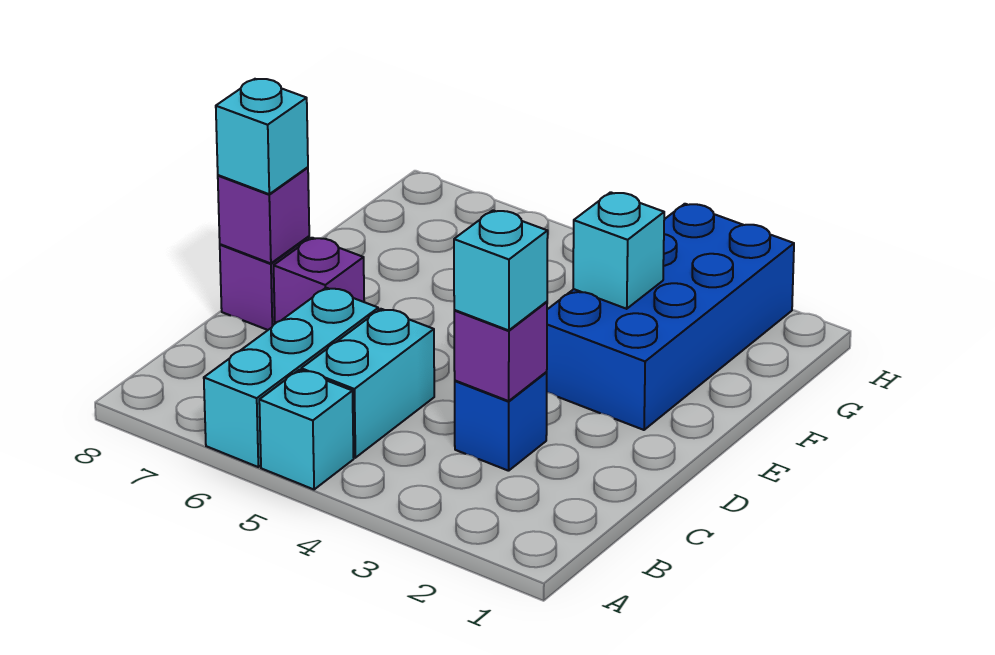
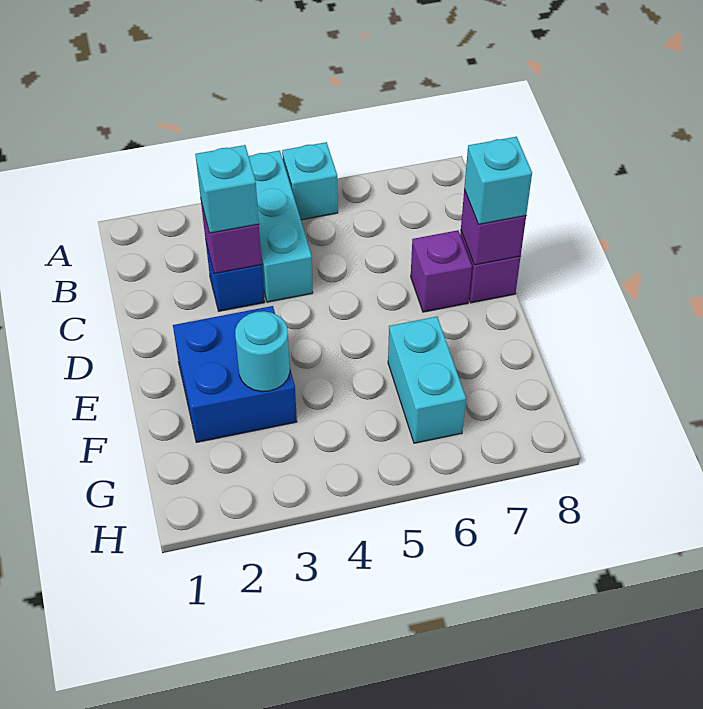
cyan brick A6:C6 level 1 -> cyan brick A4:C4 level 1
cyan brick B5:C5 level 1 -> cyan brick F6:G6 level 1
blue brick E2:H3 level 1 -> blue brick E2:F3 level 1
cyan brick F3 level 2 -> cyan round brick F3 level 2

